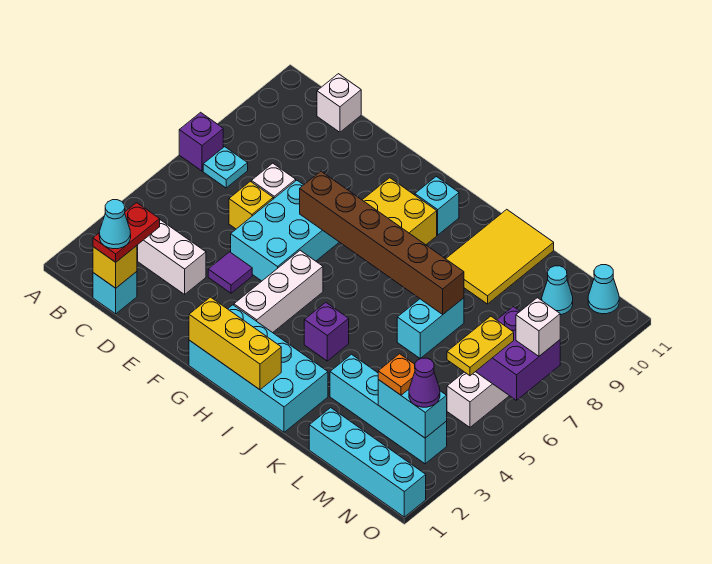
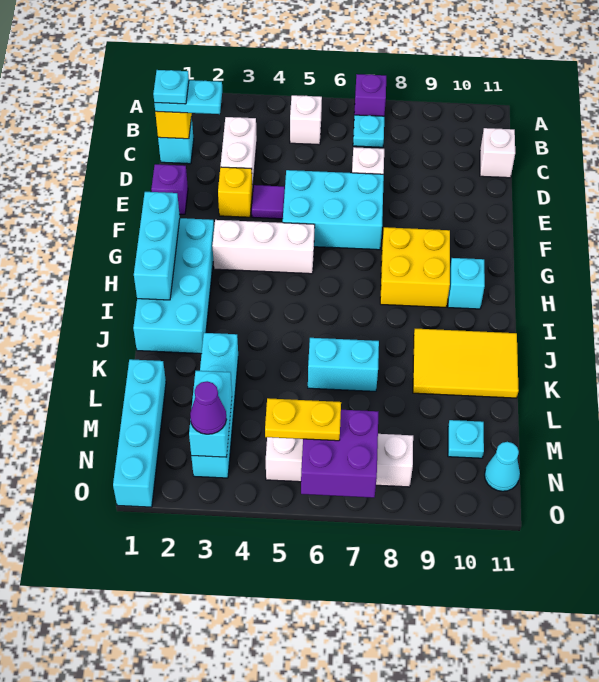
red plate C1:C2 level 3 -> cyan plate C1:C2 level 3
cyan cone C1 level 4 -> cyan plate C1 level 4
yellow brick D6 level 1 -> yellow brick E3 level 1
brown brick F7:K7 level 2 -> none
yellow brick G1:I1 level 2 -> cyan brick G1:I1 level 2
purple brick I4 level 1 -> purple brick E1 level 1
orange plate M3 level 3 -> none
cyan cone M10 level 1 -> cyan plate M10 level 1
white brick O7 level 3 -> white brick B5 level 1

